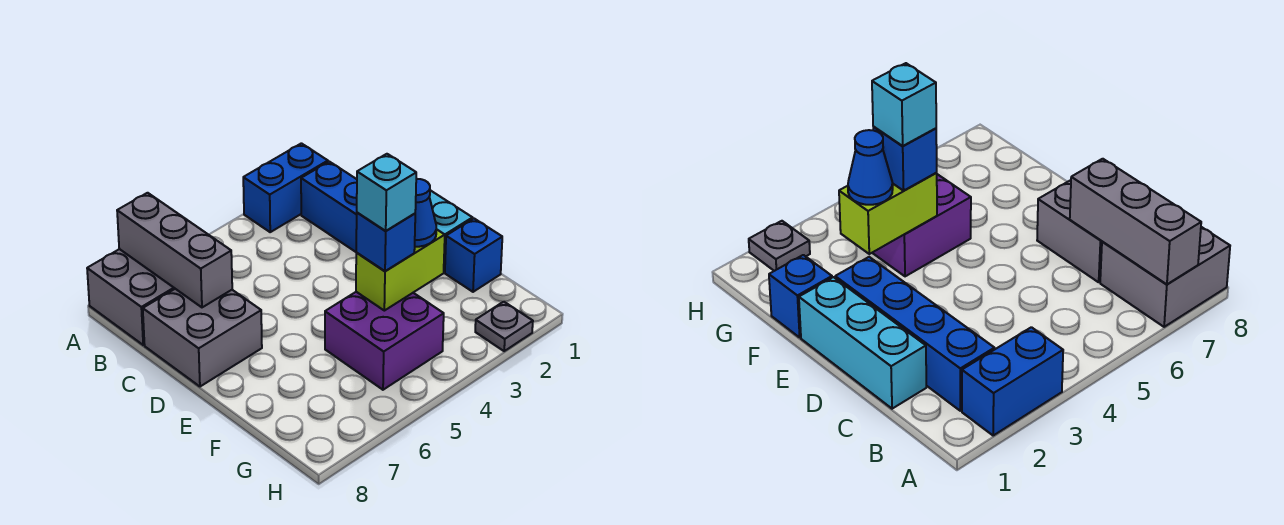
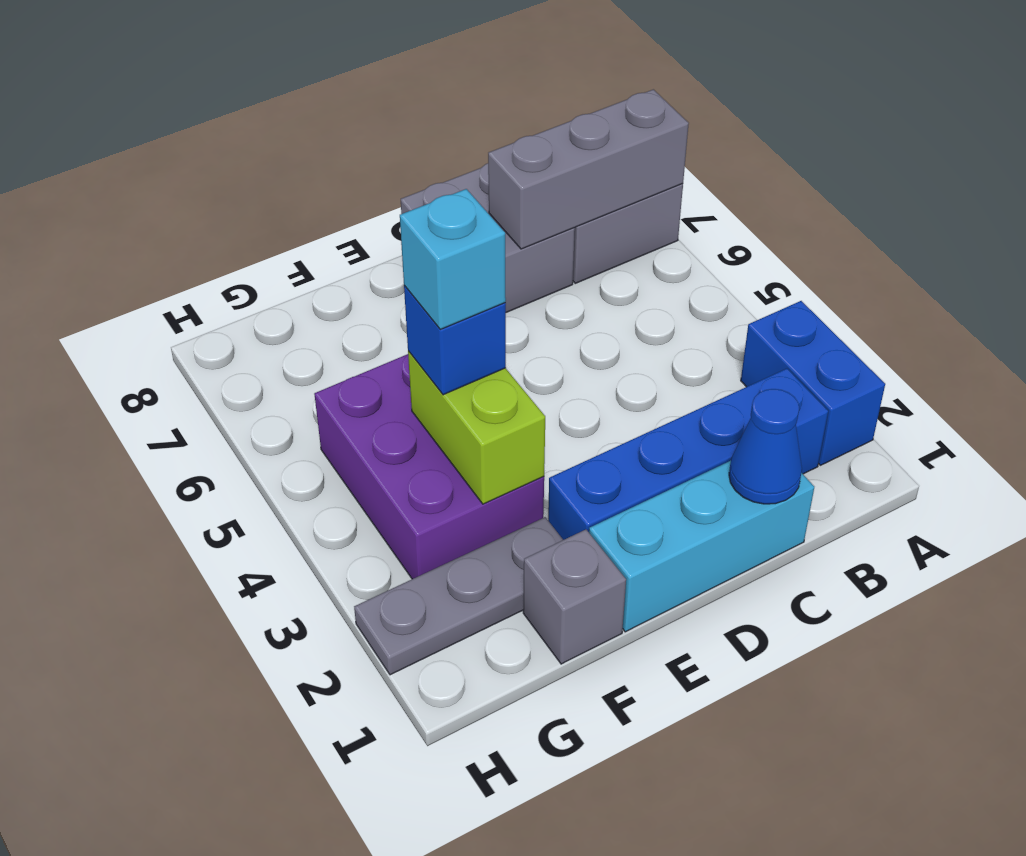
blue brick F1 level 1 -> grey brick F1 level 1
blue cone F3 level 3 -> blue cone C1 level 2
purple brick F4:G5 level 1 -> purple brick F3:G5 level 1
grey plate H2 level 1 -> grey plate F2:H2 level 1

